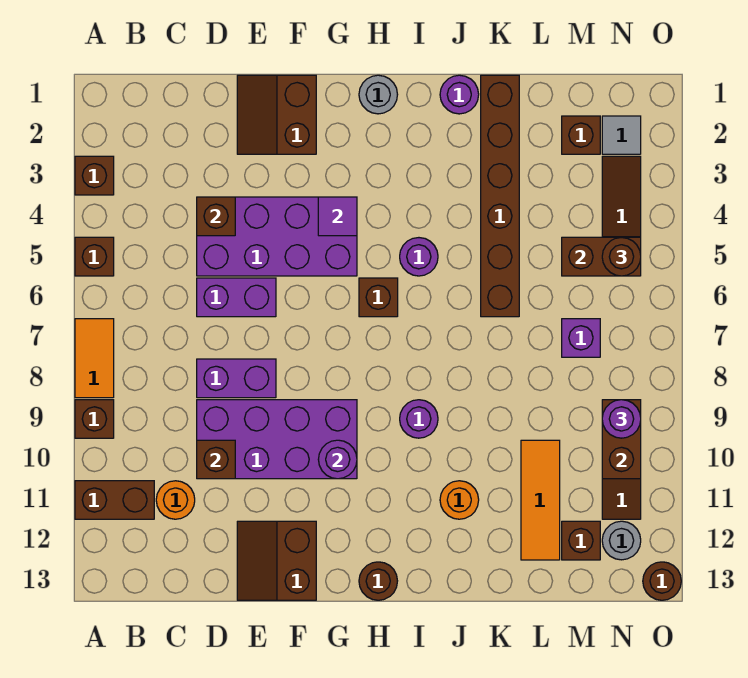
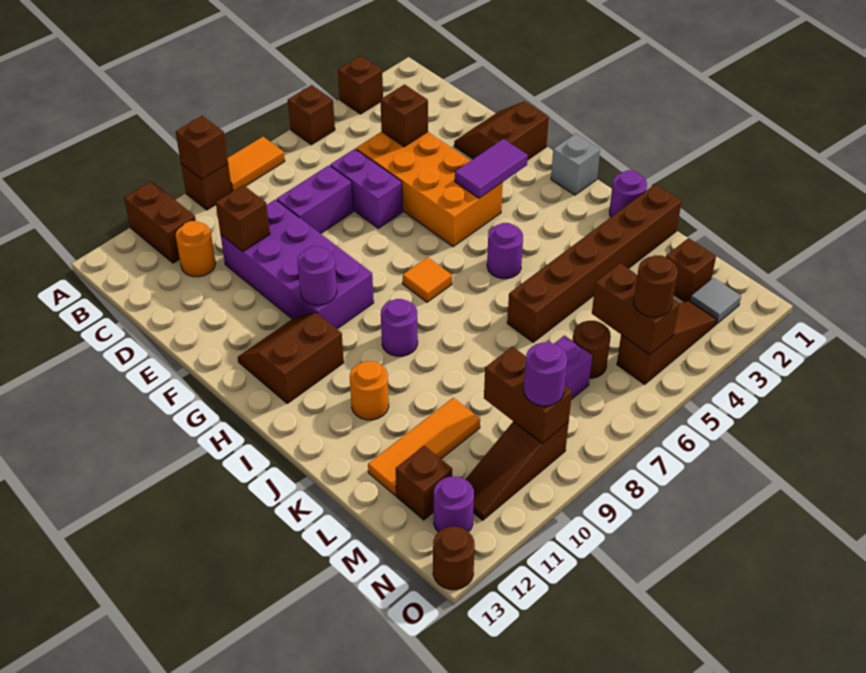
purple brick D4:G5 level 1 -> orange brick D4:G5 level 1
purple brick D8:E8 level 1 -> purple brick D7:D8 level 1
brown slope E12:F13 level 1 top F -> brown slope G11:H12 level 1 top H
purple tile G4 level 2 -> purple tile G3:G4 level 2
grey round brick H1 level 1 -> grey brick H1 level 1
brown brick H6 level 1 -> brown brick A9 level 2
none -> orange tile H7 level 1
brown round brick H13 level 1 -> brown round brick M6 level 1
brown brick N9:N10 level 2 -> brown brick M9:N9 level 2
grey round brick N12 level 1 -> purple round brick N12 level 1

